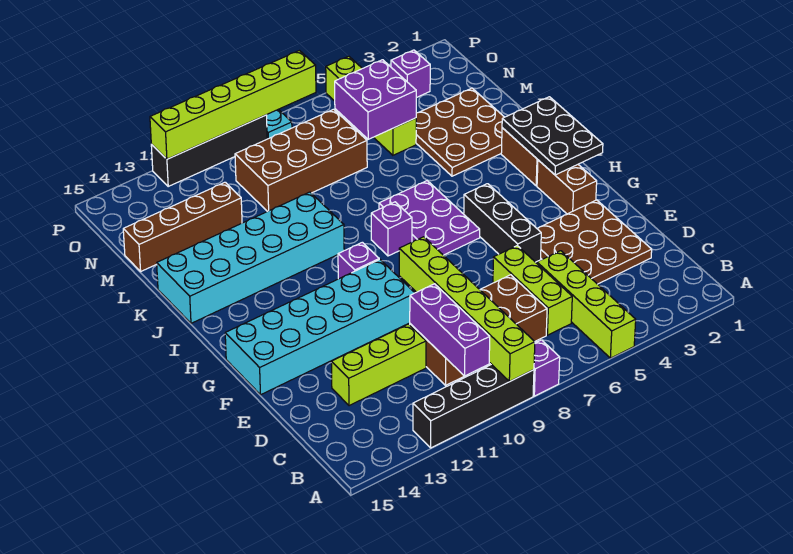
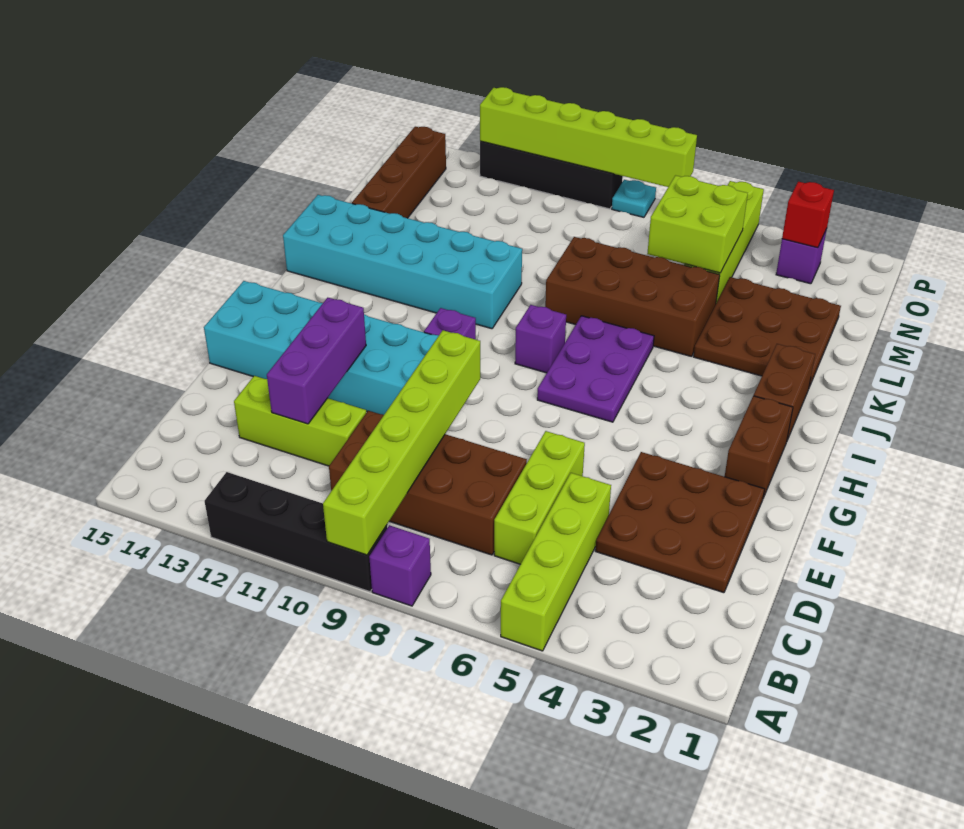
purple brick B10:D10 level 2 -> purple brick D12:F12 level 2
black brick F5:H5 level 1 -> none
black plate H1:J2 level 2 -> none
purple brick M5:N6 level 2 -> lime brick M5:N6 level 2
brown brick M7:N10 level 1 -> brown brick K5:L8 level 1
brown brick M12:M15 level 1 -> brown brick L14:O14 level 1
none -> red brick O3 level 2

